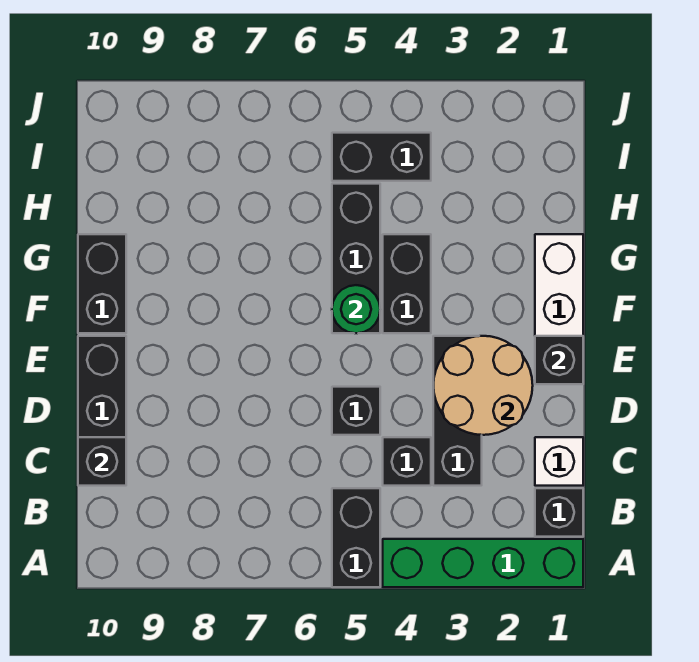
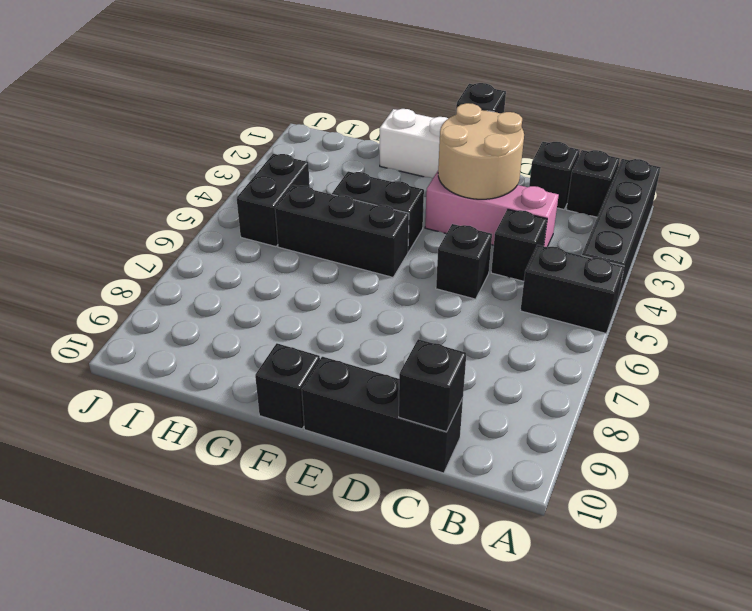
green brick A1:A4 level 1 -> black brick A1:A4 level 1
white brick C1 level 1 -> black brick C1 level 1
black brick C3:E3 level 1 -> pink brick C3:E3 level 1
green round brick F5 level 2 -> none
black brick F10:G10 level 1 -> black brick F10 level 1

